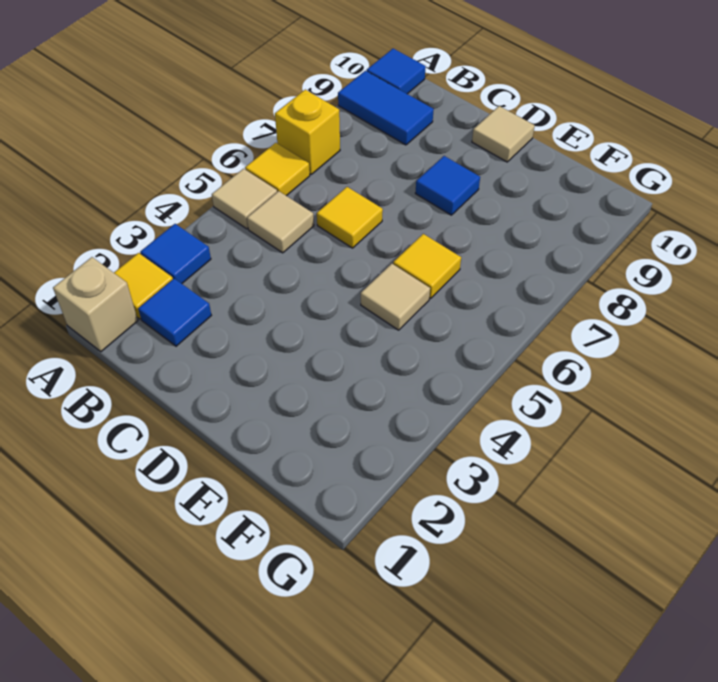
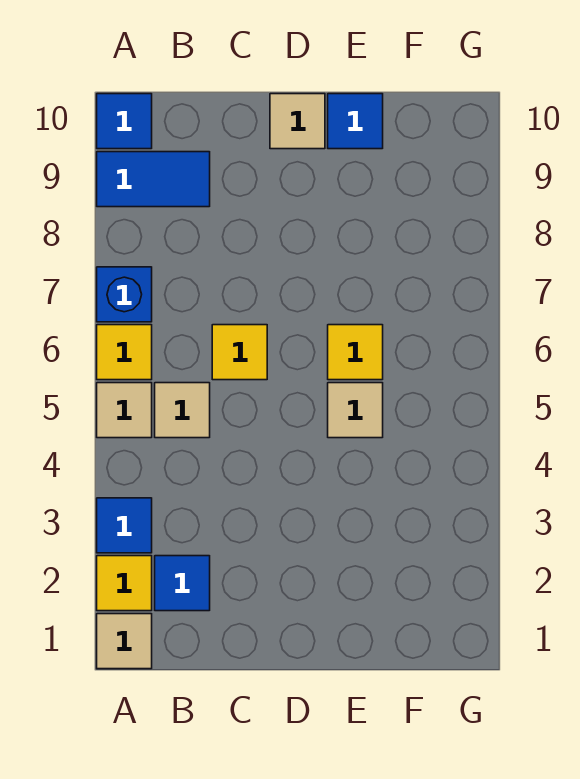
tan brick A1 level 1 -> tan tile A1 level 1
yellow brick A7 level 1 -> blue brick A7 level 1
blue tile D8 level 1 -> blue tile E10 level 1

